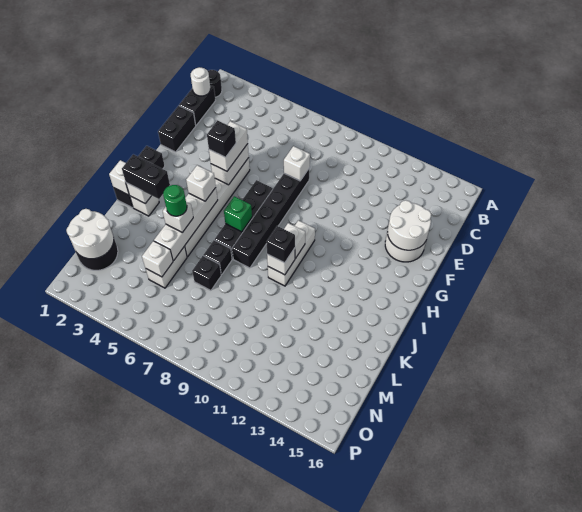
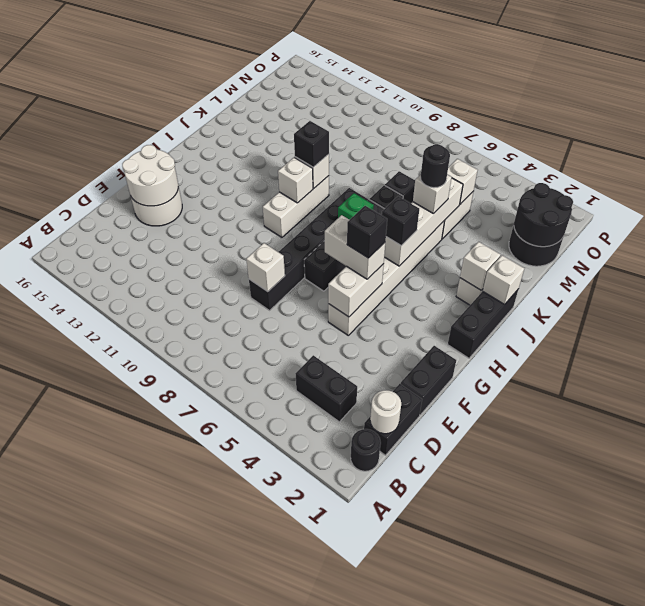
white brick F5:G5 level 3 -> white brick G5:G6 level 3
white brick I5 level 3 -> black brick I5 level 3
black brick J2:J3 level 3 -> black brick C3:C4 level 1
green round brick K5 level 4 -> black round brick K5 level 4
white round brick M1:N2 level 2 -> black round brick M1:N2 level 2

